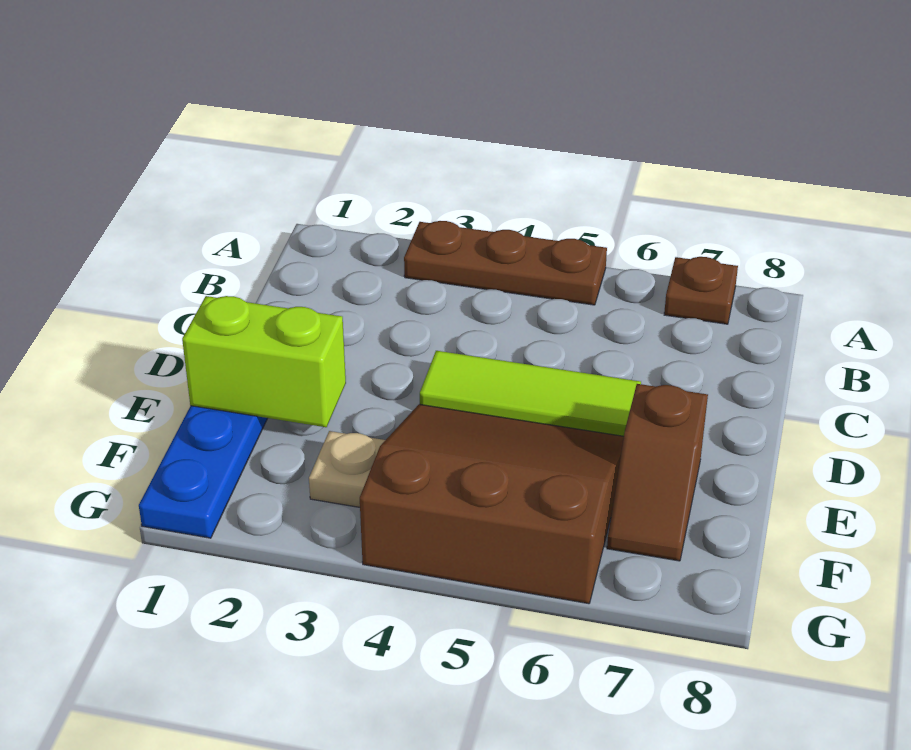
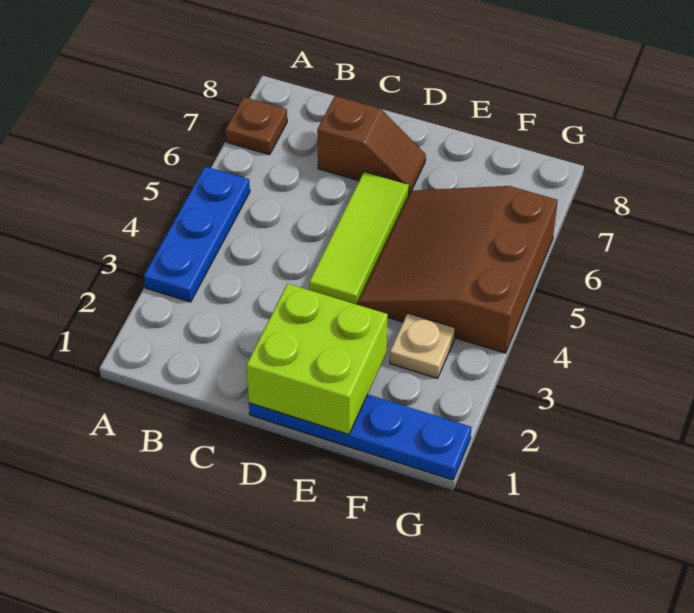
brown plate A3:A5 level 1 -> blue plate A3:A5 level 1
lime brick E1:E2 level 2 -> lime brick D1:E2 level 2
brown slope E7:F7 level 1 top E -> brown slope C7:D7 level 1 top C

